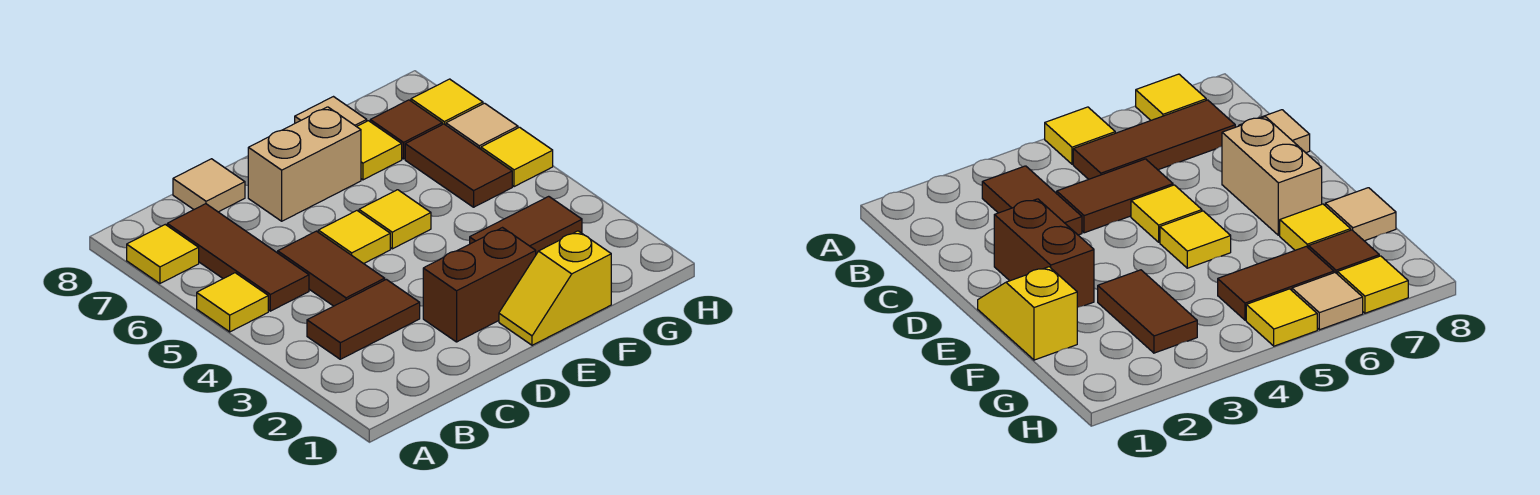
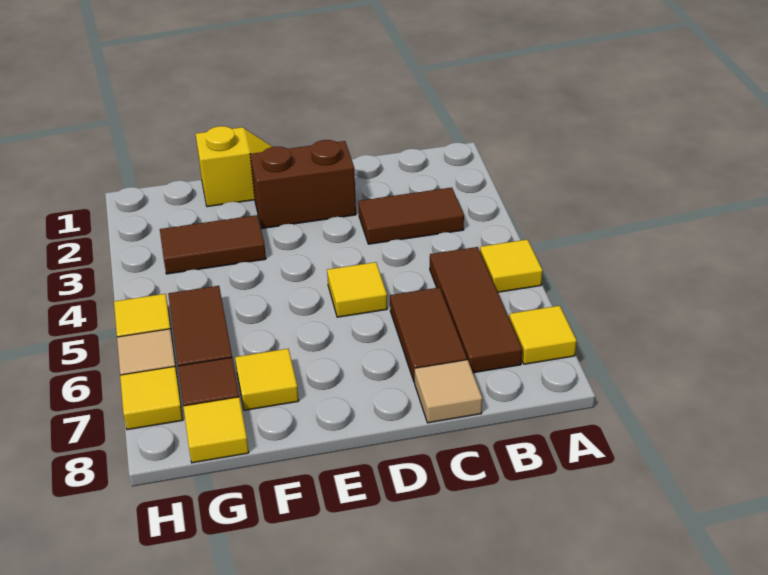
brown tile C4:C5 level 1 -> brown tile C6:C7 level 1
tan brick D7:E7 level 1 -> none
yellow tile E5 level 1 -> yellow tile G8 level 1
tan tile F8 level 1 -> none

